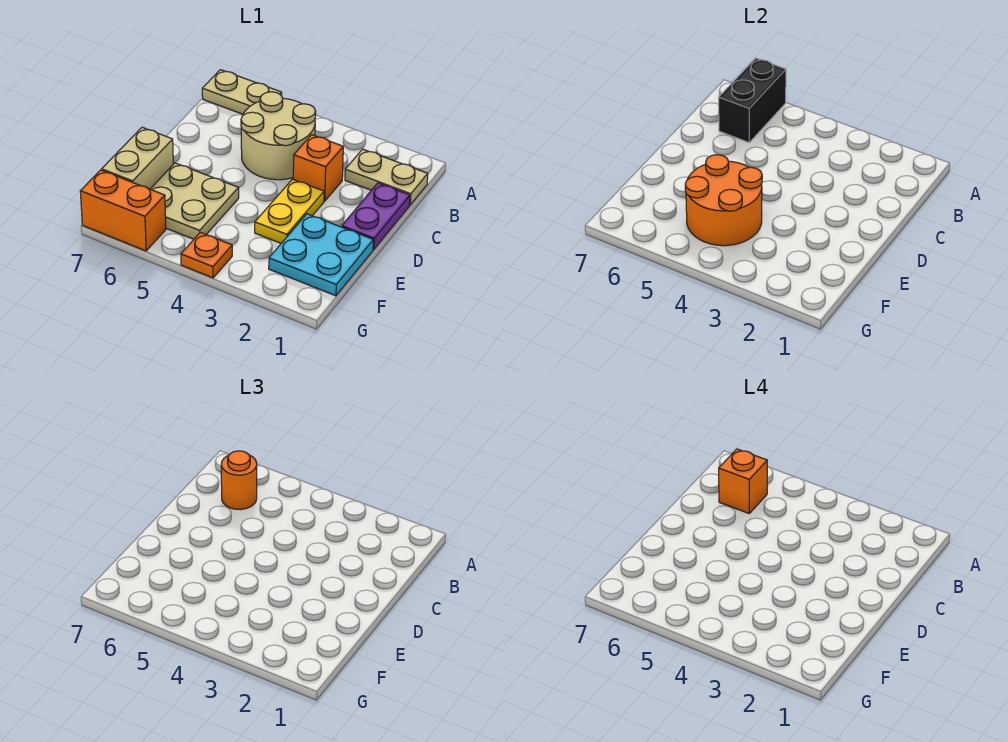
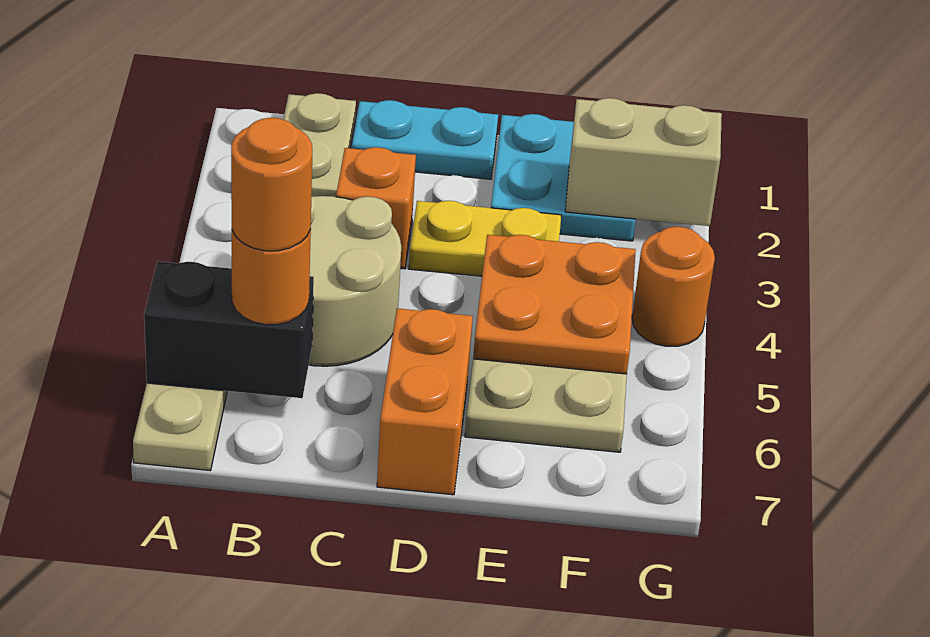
orange brick B6 level 4 -> orange round brick B6 level 4
purple plate C1:D1 level 1 -> cyan plate C1:D1 level 1
orange round brick E4:F5 level 2 -> orange plate E4:F5 level 2
tan brick E7:F7 level 1 -> tan brick F2:G2 level 2
orange plate G4 level 1 -> orange round brick G4 level 1
orange brick G6:G7 level 1 -> orange brick D6:D7 level 1

